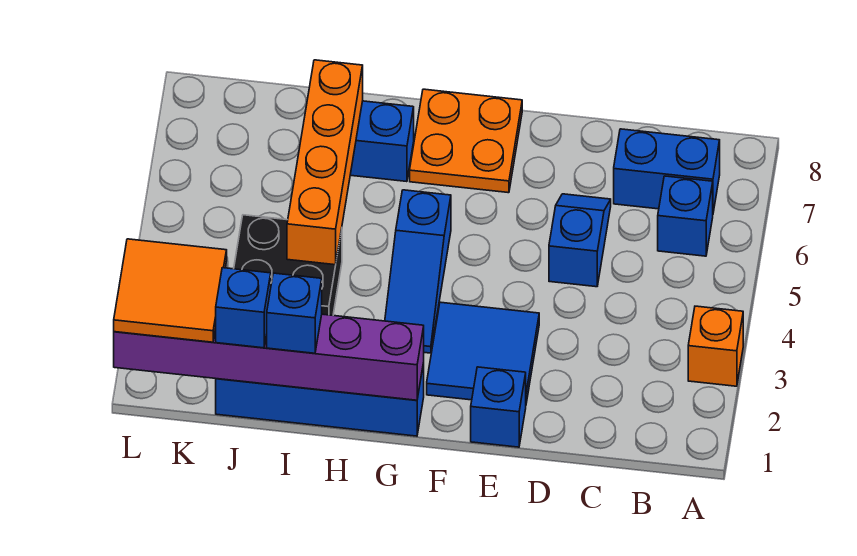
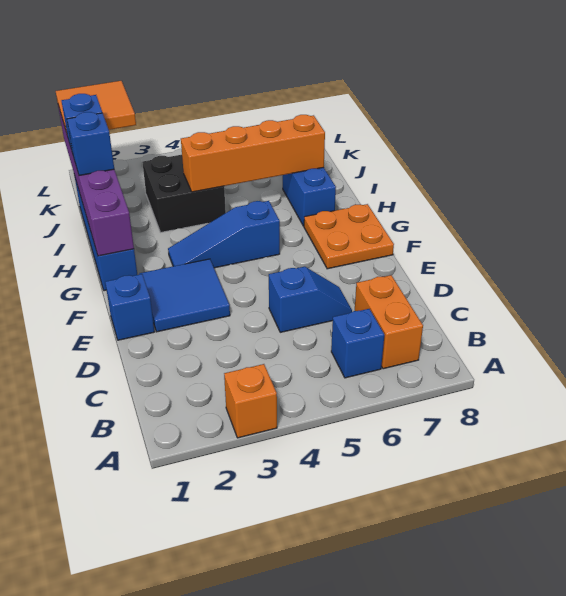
blue brick B7:C7 level 1 -> orange brick B7:C7 level 1

